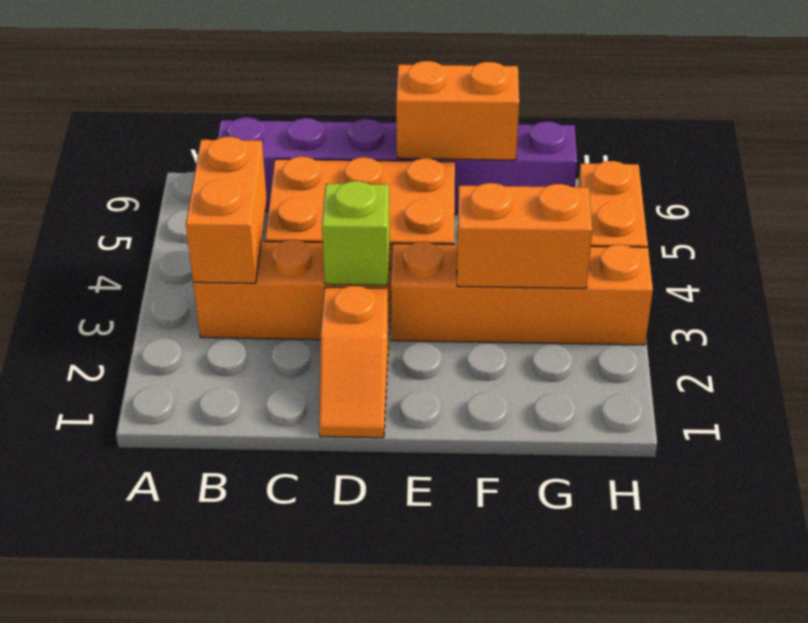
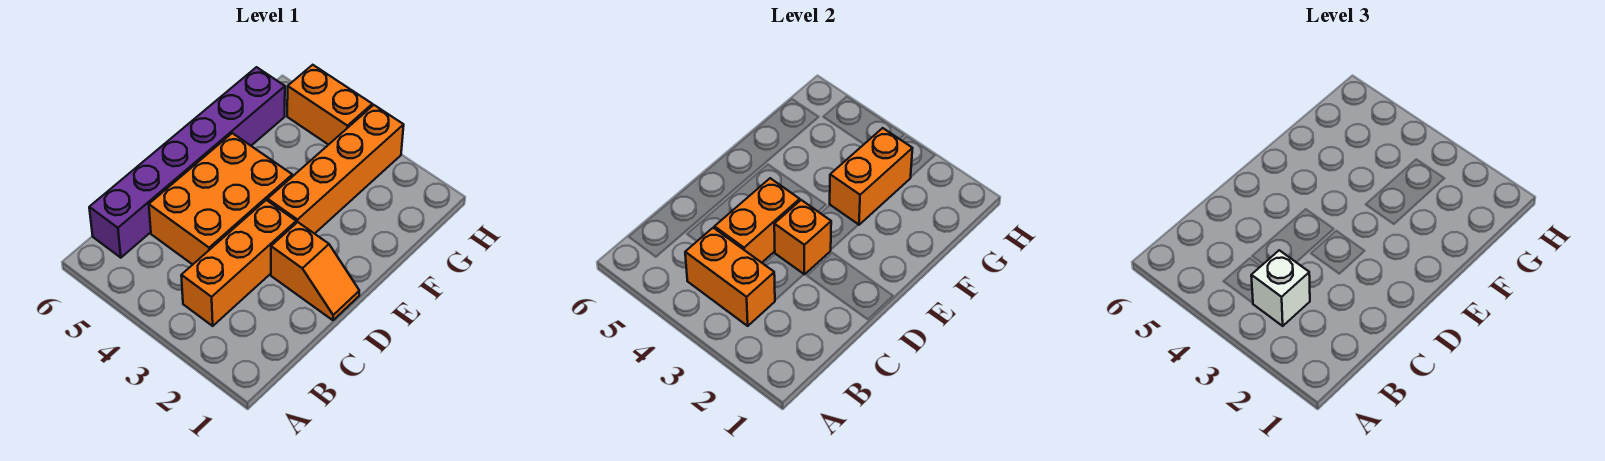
none -> white brick B3 level 3
lime brick D3 level 2 -> orange brick D3 level 2
orange brick E6:F6 level 2 -> orange brick C4:D4 level 2

